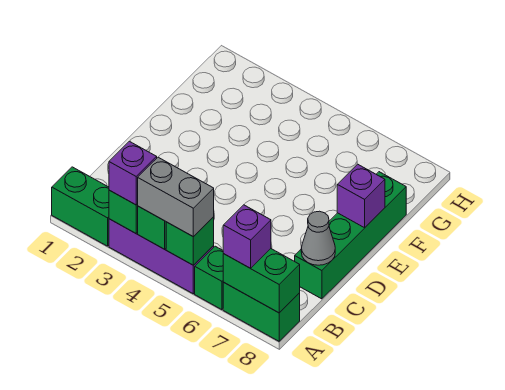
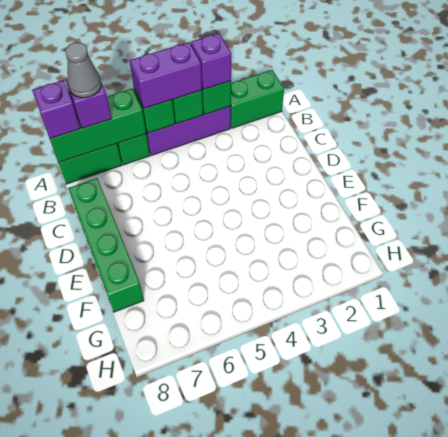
grey brick A4:A5 level 3 -> purple brick A4:A5 level 3
green brick A7:A8 level 2 -> green brick A6:A8 level 2
grey cone C8 level 2 -> grey cone A7 level 4
purple brick E8 level 2 -> purple brick A8 level 3

